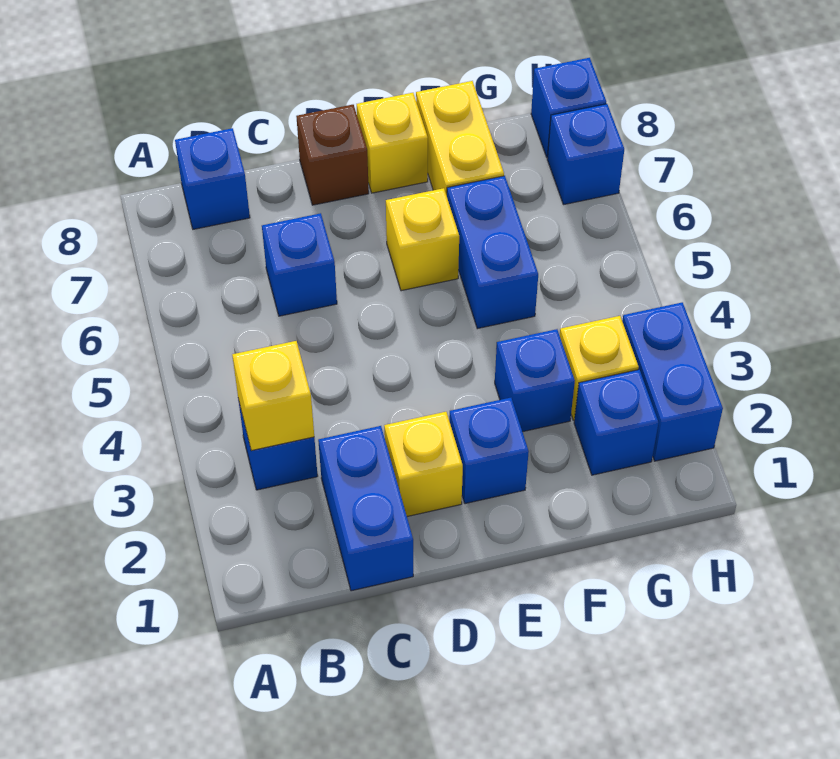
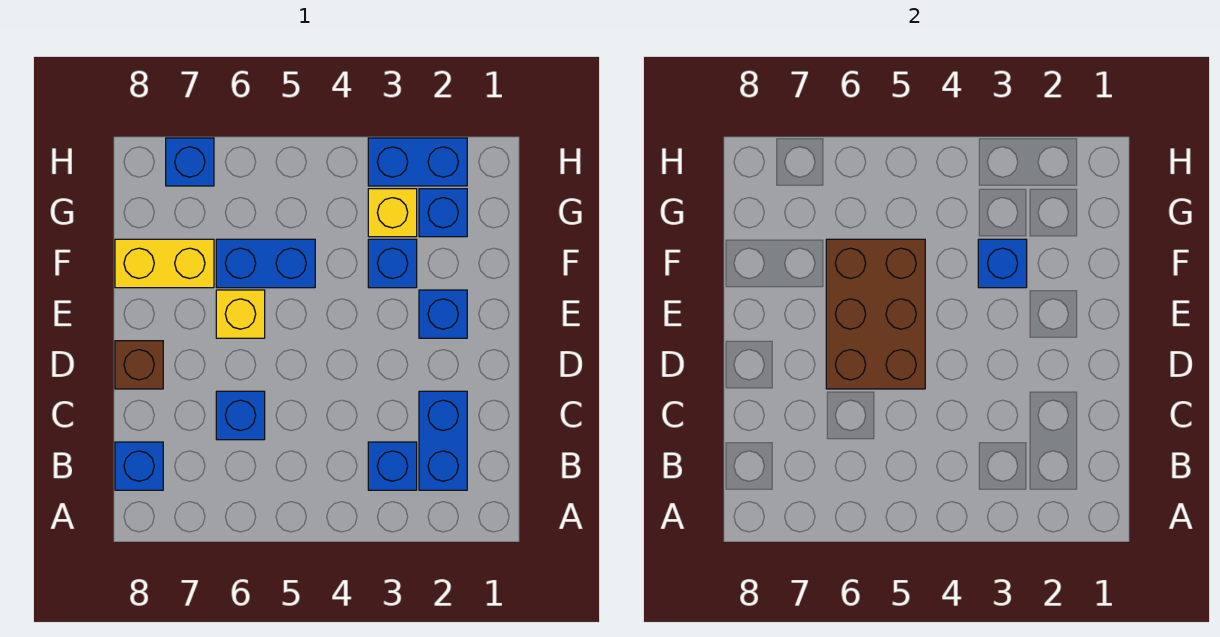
yellow brick B3 level 2 -> none
blue brick C1:C2 level 1 -> blue brick B2:C2 level 1
yellow brick D2 level 1 -> none
none -> brown brick D5:F6 level 2
yellow brick E8 level 1 -> none
blue brick H8 level 1 -> blue brick F3 level 2

